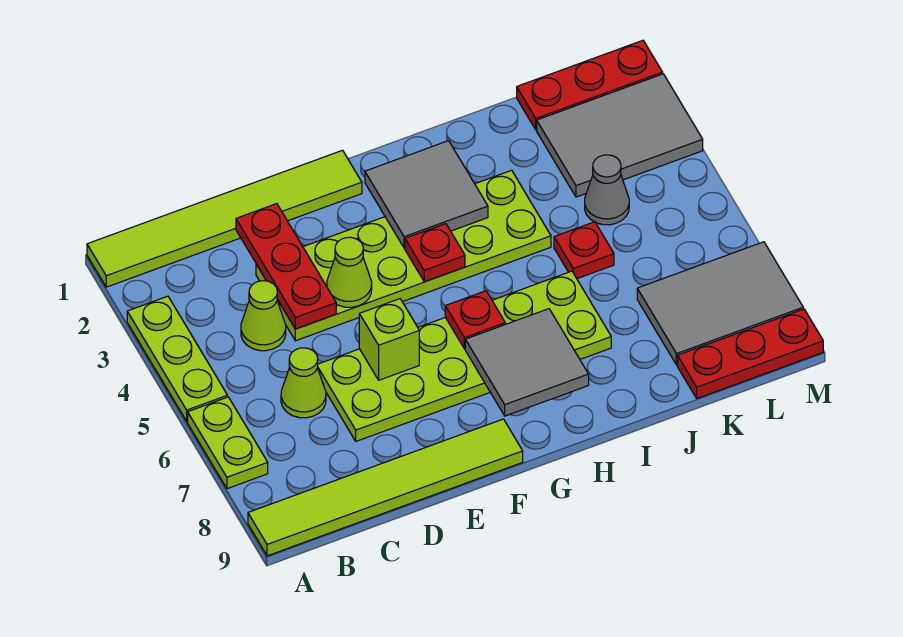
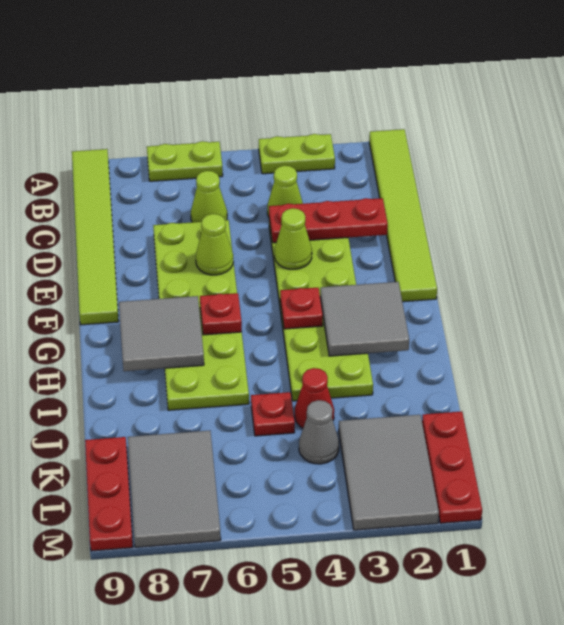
lime plate A3:A5 level 1 -> lime plate A3:A4 level 1
lime brick E6 level 2 -> lime cone E6 level 2
none -> red cone J4 level 1

